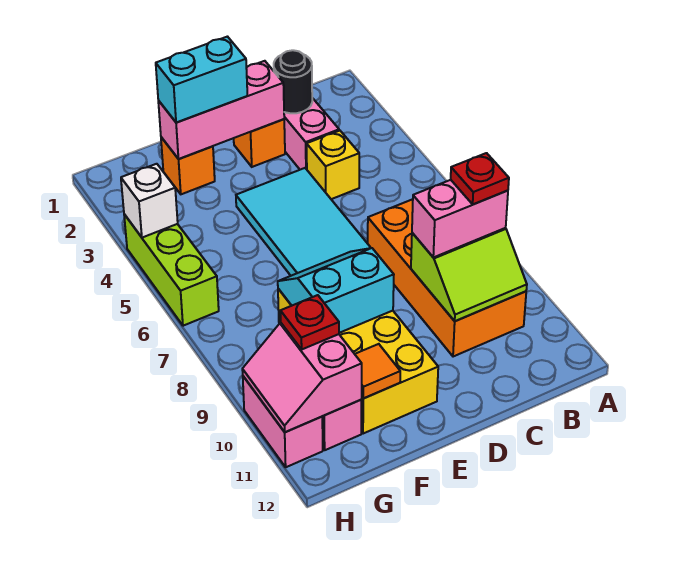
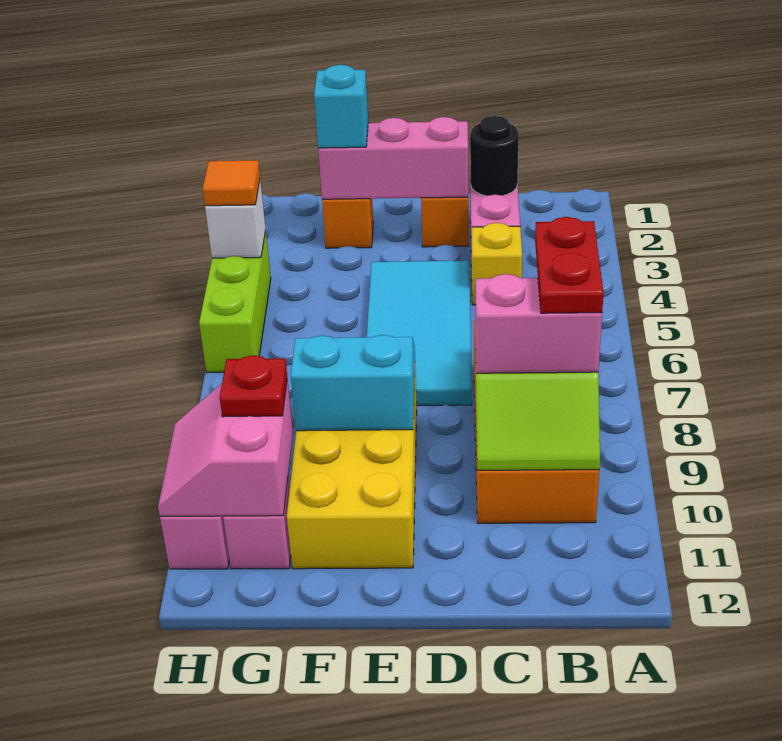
red plate B9 level 4 -> red plate B8:B9 level 4
cyan brick E2:F2 level 3 -> cyan brick F2 level 3
orange tile F11 level 2 -> orange tile H4 level 3

